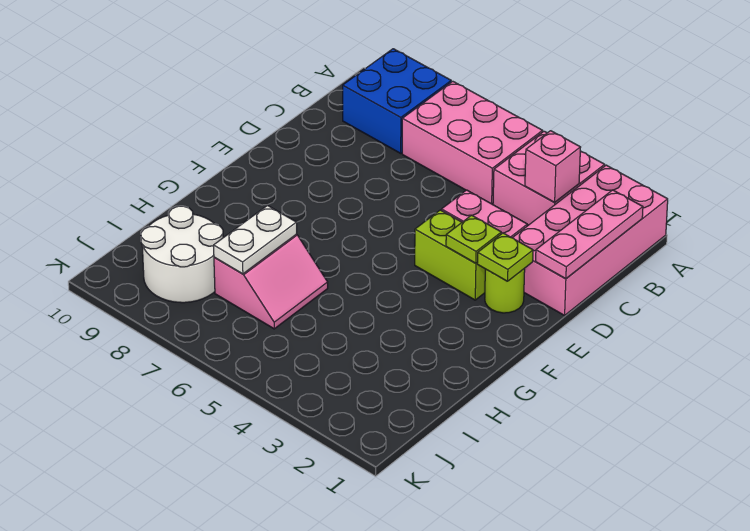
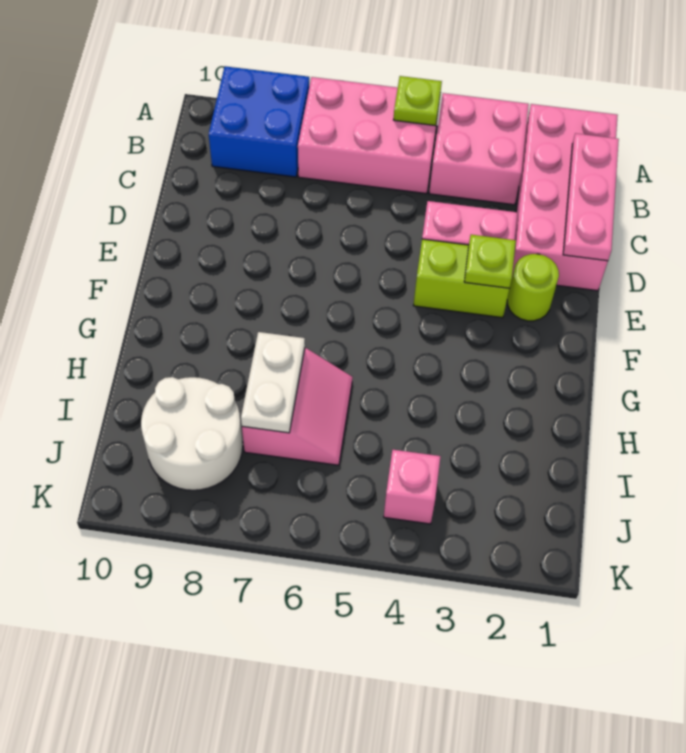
pink brick B3 level 2 -> pink brick J4 level 1
lime plate E2 level 2 -> lime plate A5 level 2

